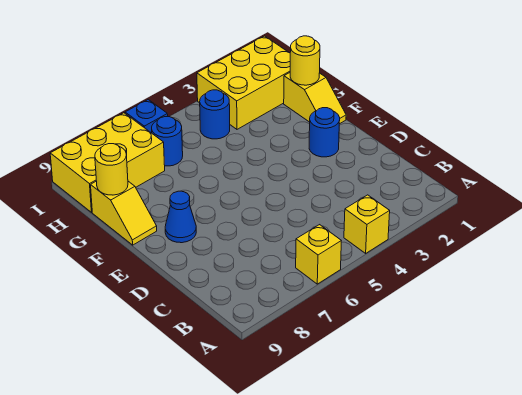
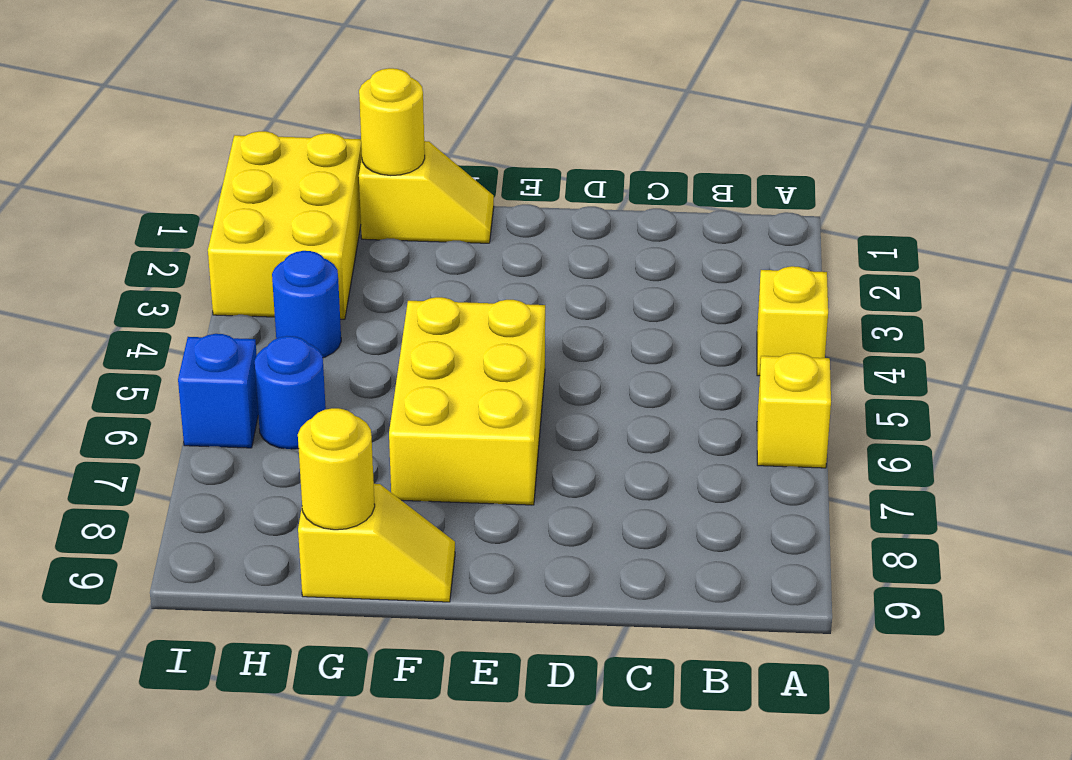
blue round brick E2 level 1 -> none
blue cone E8 level 1 -> none
yellow brick H7:I9 level 1 -> yellow brick E5:F7 level 1

